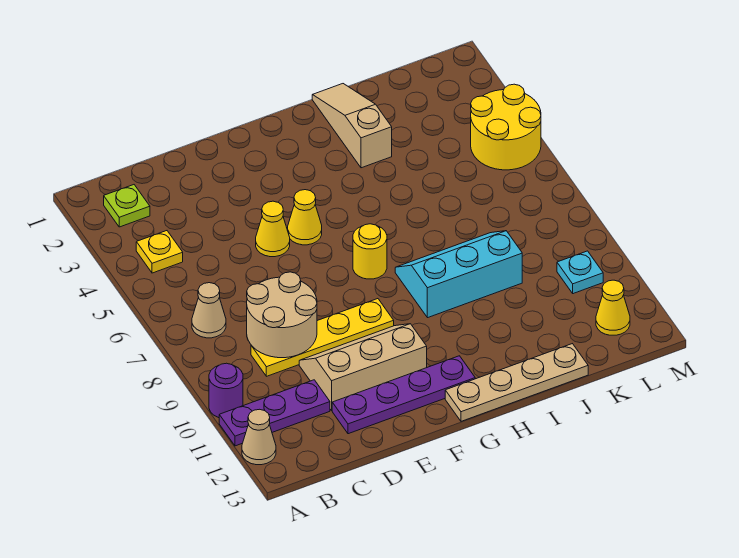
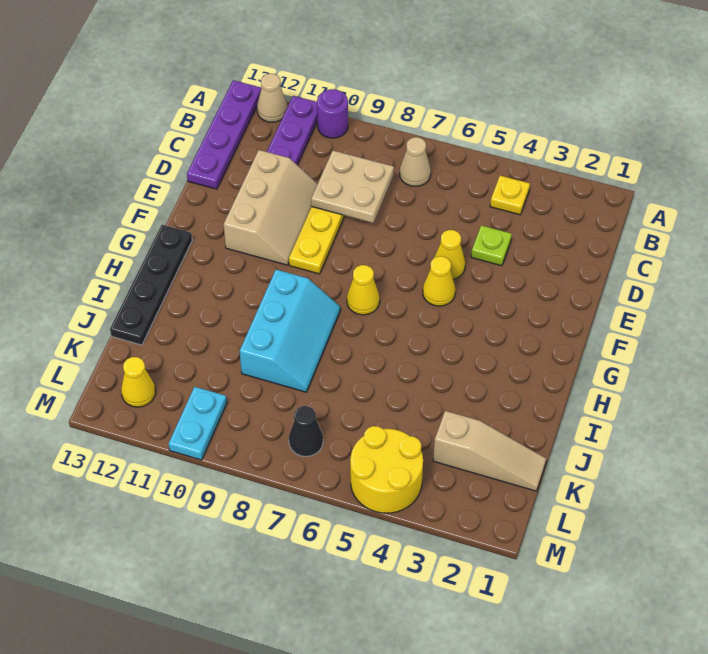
lime plate B2 level 1 -> lime plate D4 level 1
tan round brick C8:D9 level 2 -> tan plate C8:D9 level 2
purple plate D12:G12 level 1 -> purple plate A13:D13 level 1
yellow round brick G7 level 1 -> yellow cone G7 level 1
tan plate G13:J13 level 1 -> black plate G13:J13 level 1
tan slope I1:I3 level 1 top 3 -> tan slope K1:K3 level 1 top 3
none -> black cone L7 level 1
cyan plate L10 level 1 -> cyan plate L10:M10 level 1

